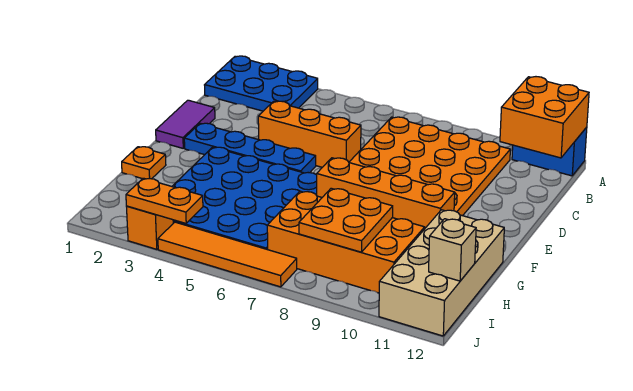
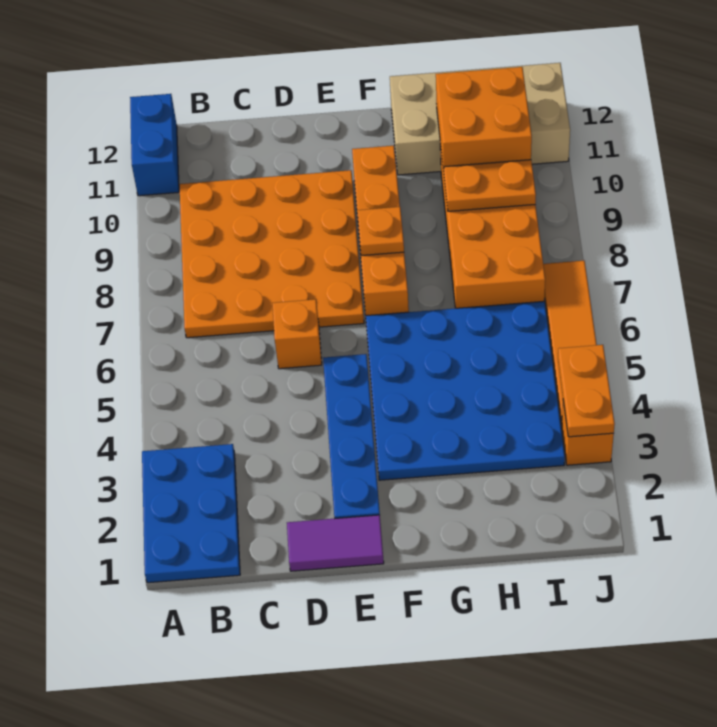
orange brick A11:B12 level 2 -> orange brick H10:I11 level 2
orange brick D4:D6 level 1 -> orange brick D6 level 1
orange plate G1 level 1 -> orange plate F8 level 2
orange plate H8:I9 level 2 -> orange plate H9:I9 level 2
tan brick I12 level 2 -> none

